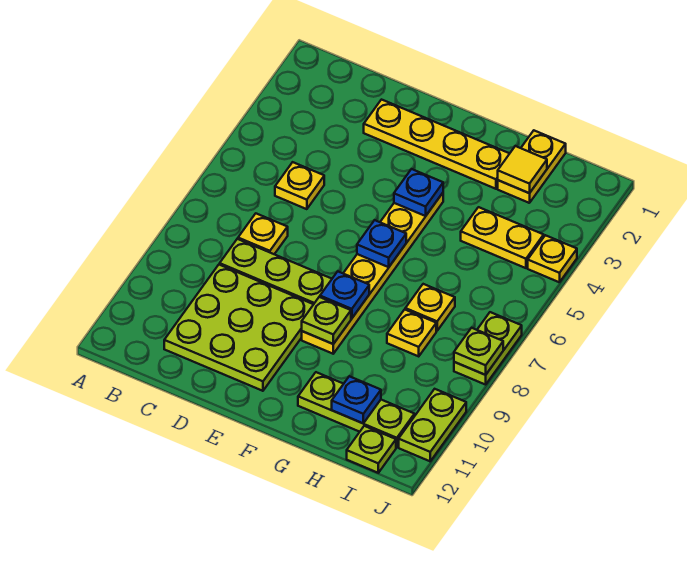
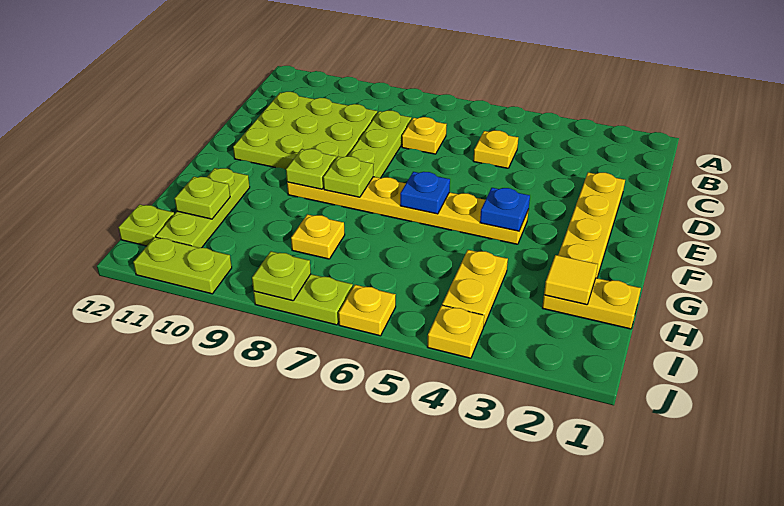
blue plate F8 level 2 -> lime plate F8 level 2
yellow plate H7 level 1 -> yellow plate J6 level 1
blue plate H11 level 2 -> lime plate H11 level 2

